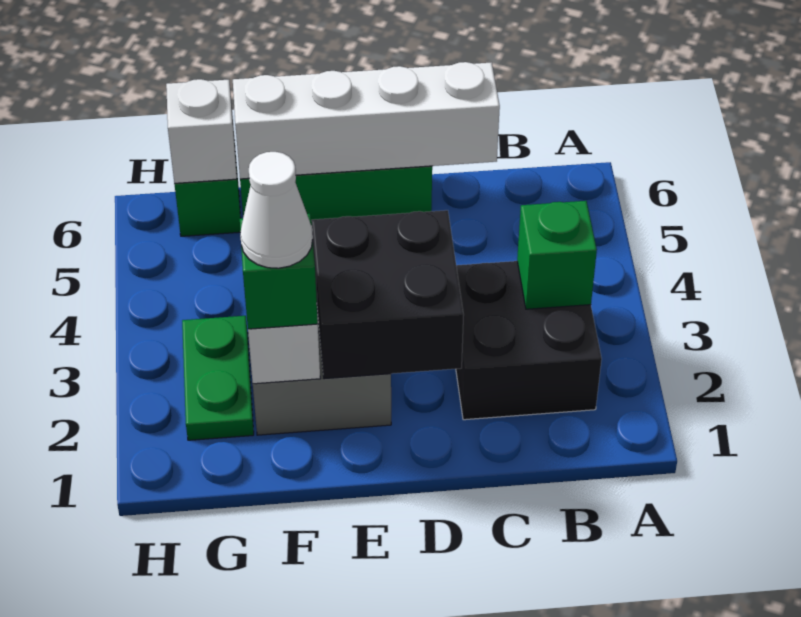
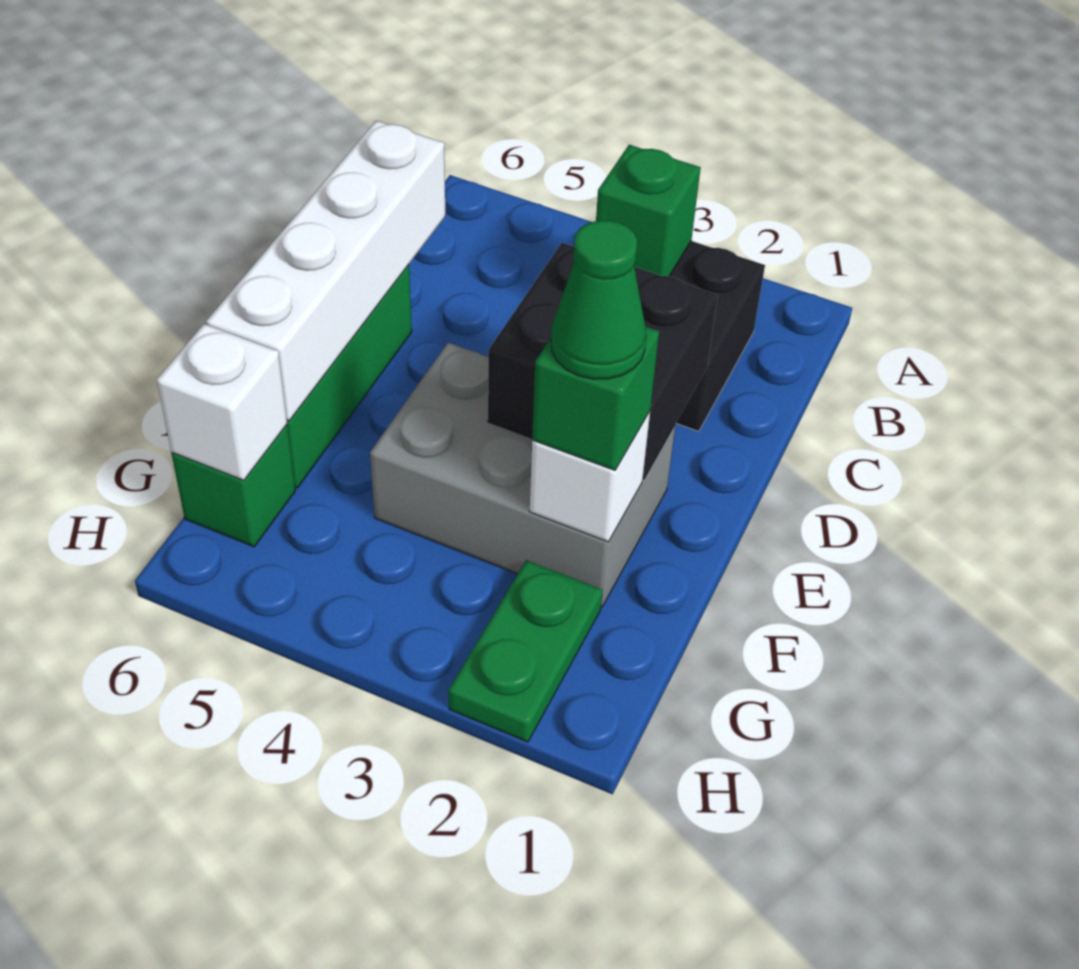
white cone F2 level 4 -> green cone F2 level 4
green plate G2:G3 level 1 -> green plate G2:H2 level 1

